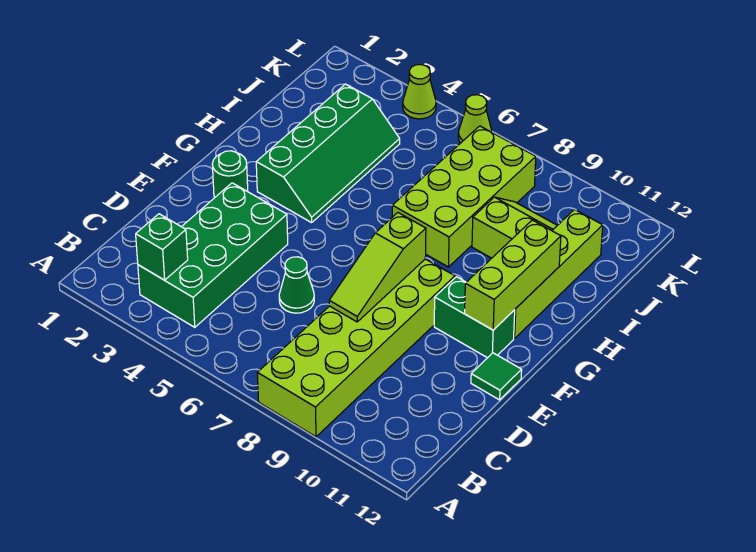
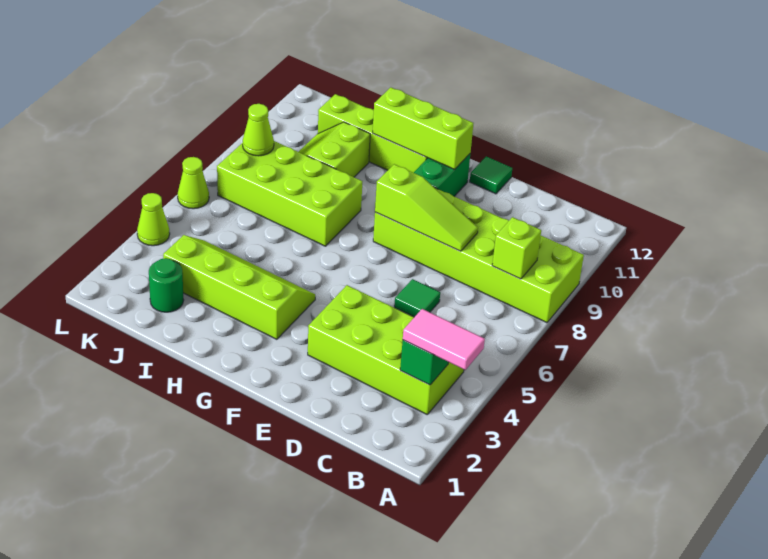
none -> pink tile A3:B3 level 3
green brick B3:E4 level 1 -> lime brick B3:E4 level 1
none -> lime brick B8 level 2
green cone D6 level 1 -> green tile D6 level 1
green round brick F2 level 1 -> green round brick J2 level 1
green slope G3:J4 level 1 top 3 -> lime slope G3:J4 level 1 top 3
none -> lime cone K8 level 2

